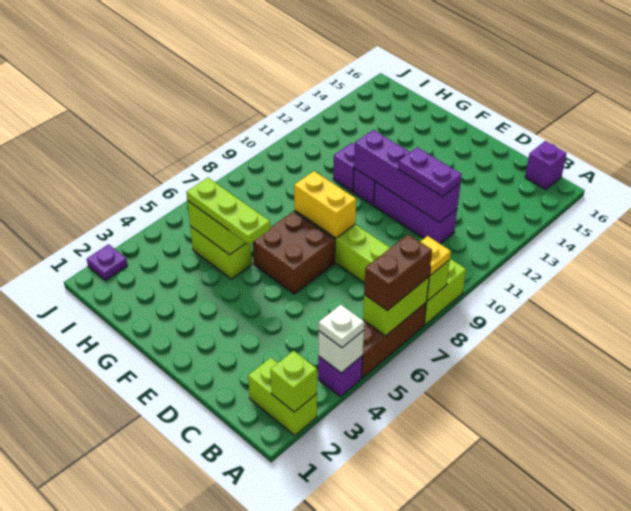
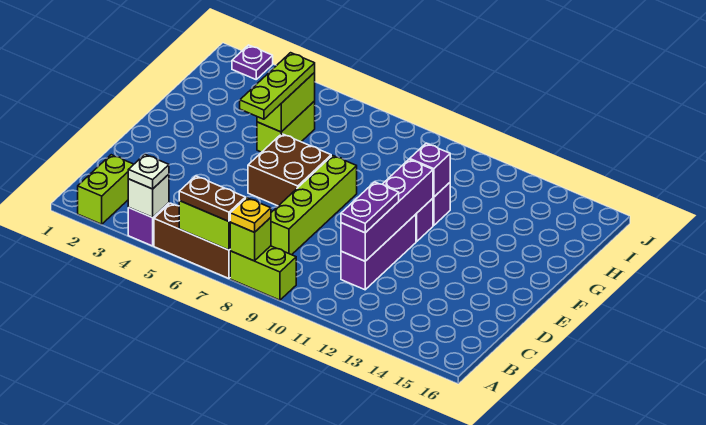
lime brick A2 level 2 -> none
brown brick A6:A7 level 3 -> brown plate A6:A7 level 3
purple brick B16 level 1 -> purple brick G11 level 2
yellow brick E8:F8 level 2 -> none

